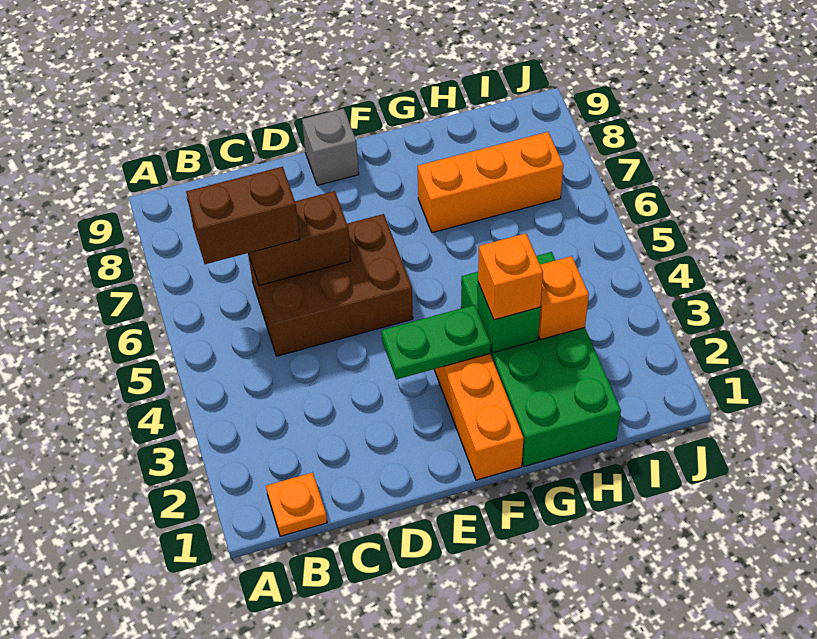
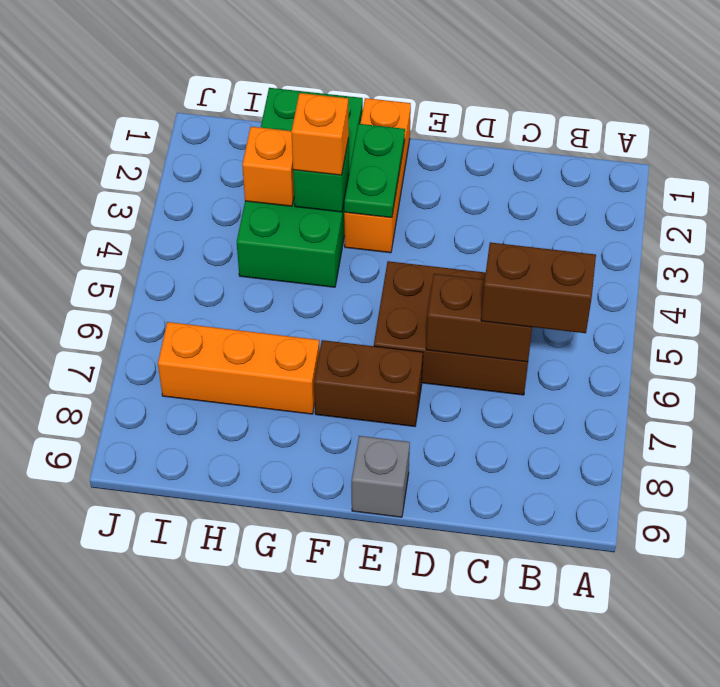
orange plate B1 level 1 -> none
green plate E3:F3 level 2 -> green plate F2:F3 level 2
none -> brown brick E7:F7 level 1

